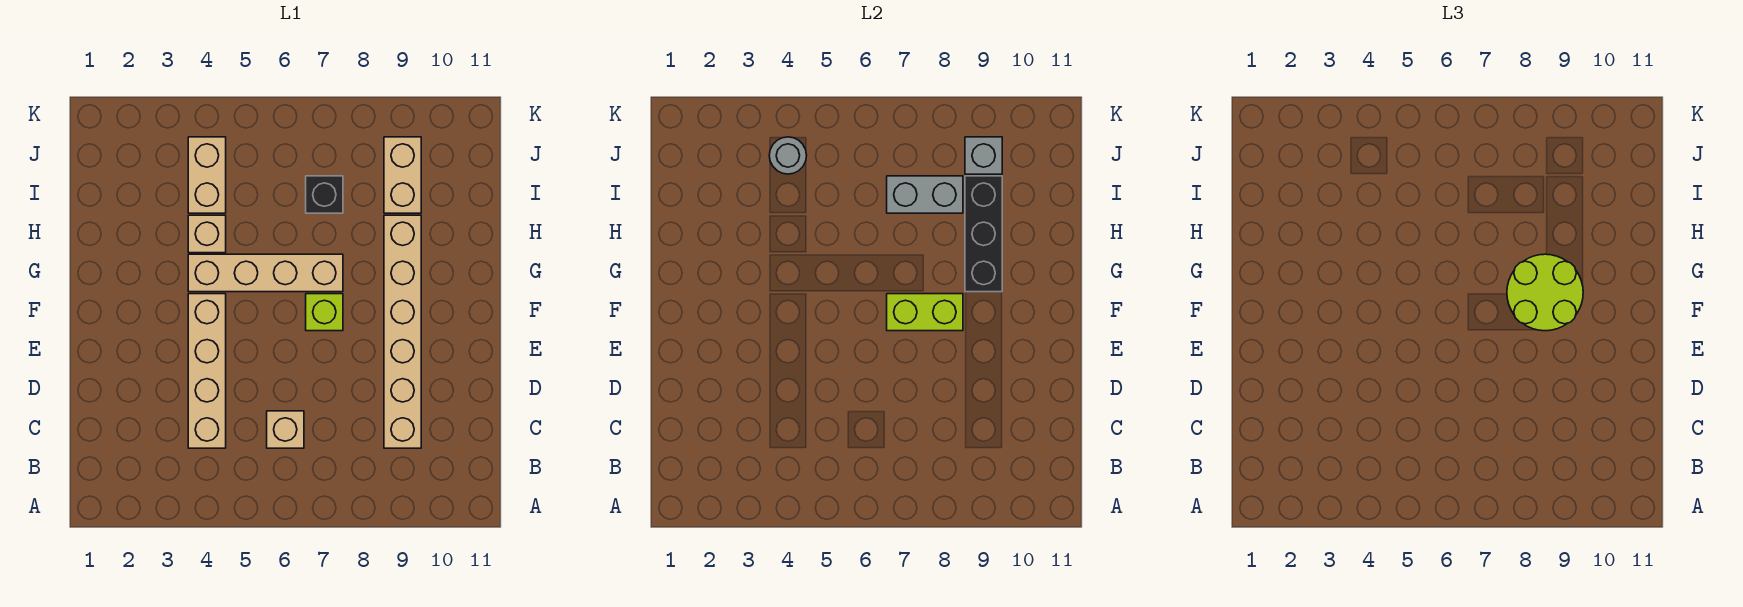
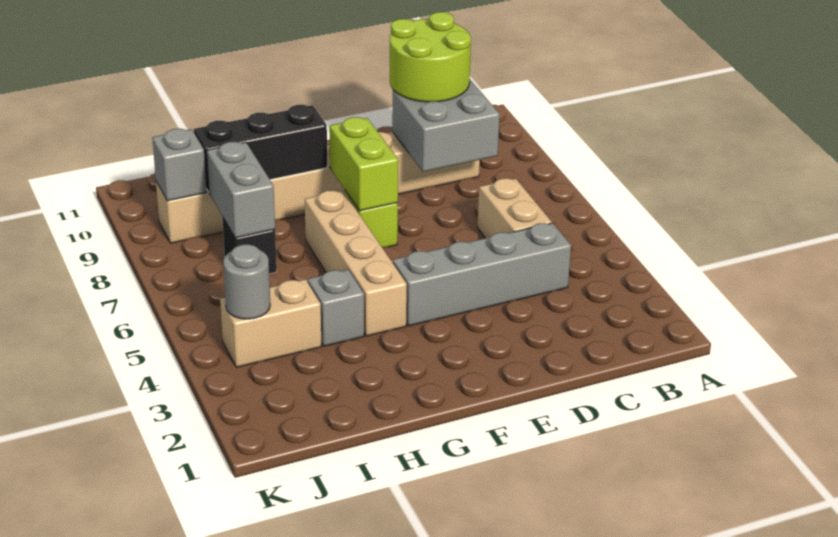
tan brick C4:F4 level 1 -> grey brick C4:F4 level 1
tan brick C6 level 1 -> tan brick C5:C6 level 1
none -> grey brick C8:D9 level 2
lime round brick F8:G9 level 3 -> lime round brick C9:D10 level 3
tan brick H4 level 1 -> grey brick H4 level 1

